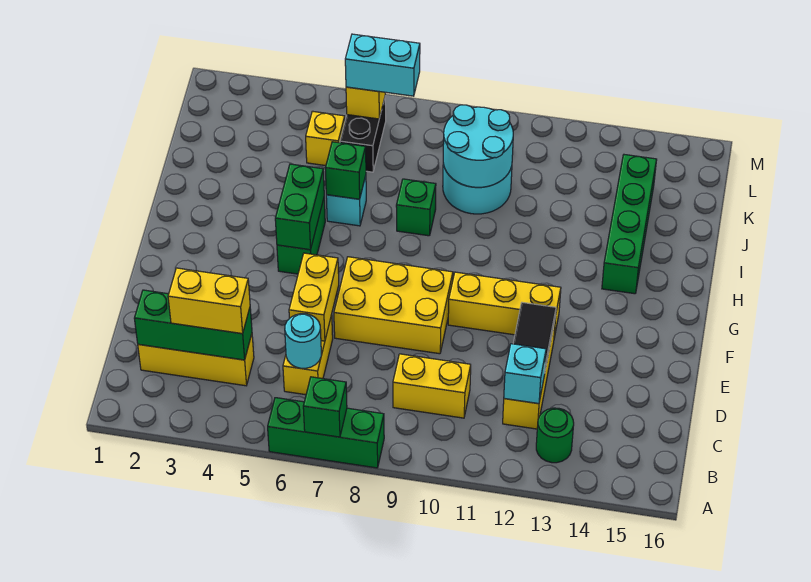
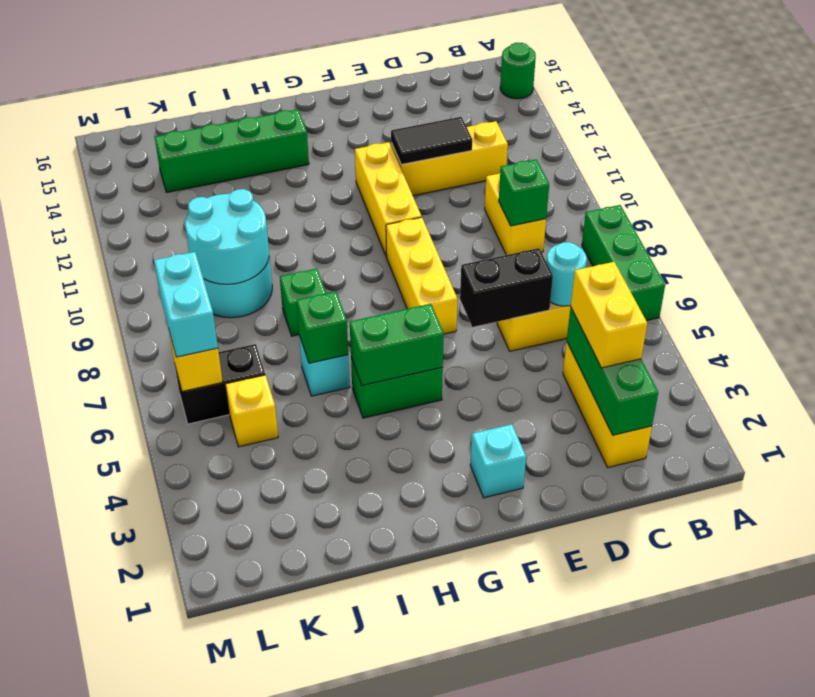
green brick A7 level 2 -> green brick C9 level 2
green round brick B13 level 1 -> green round brick A15 level 1
cyan brick C12 level 2 -> cyan brick F2 level 1
yellow brick D6:E6 level 2 -> black brick D6:E6 level 2
yellow brick E7:F9 level 1 -> yellow brick F7:F9 level 1

